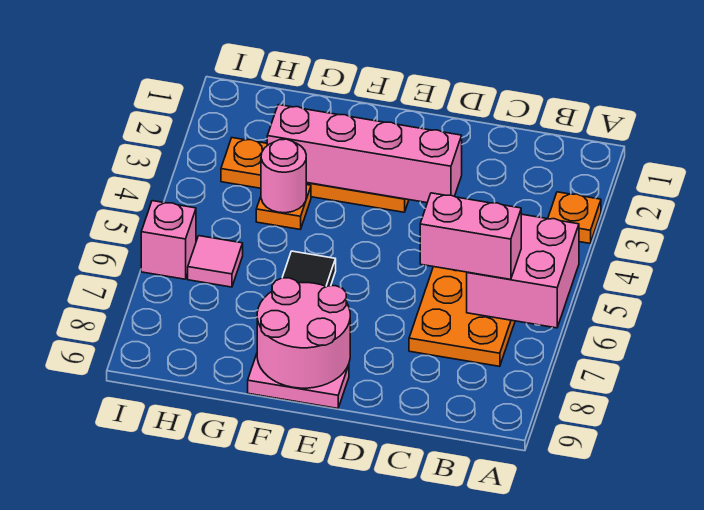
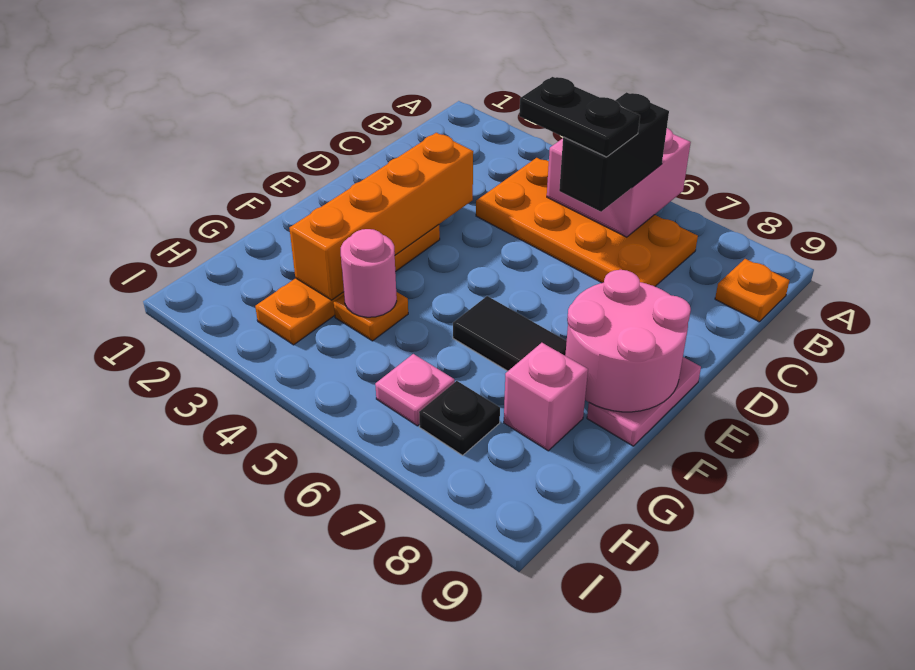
orange plate A3 level 1 -> orange plate B9 level 1
pink brick B6:C6 level 3 -> black brick B6:C6 level 3
none -> black plate C5:C6 level 4
pink brick D3:G3 level 2 -> orange brick D3:G3 level 2
pink tile H6 level 1 -> pink plate H6 level 1
none -> black plate H7 level 1
pink brick I6 level 1 -> pink brick G8 level 1

